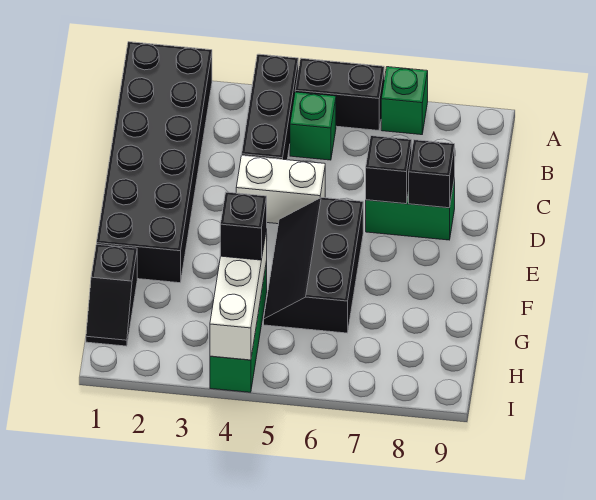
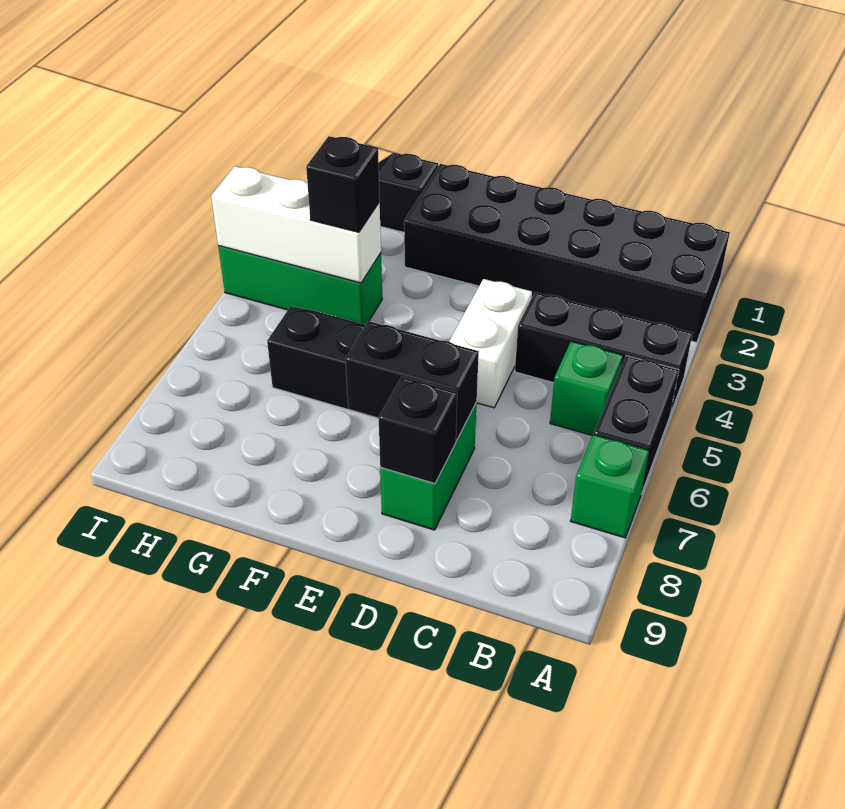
black brick D7 level 2 -> black brick D7:E7 level 2

